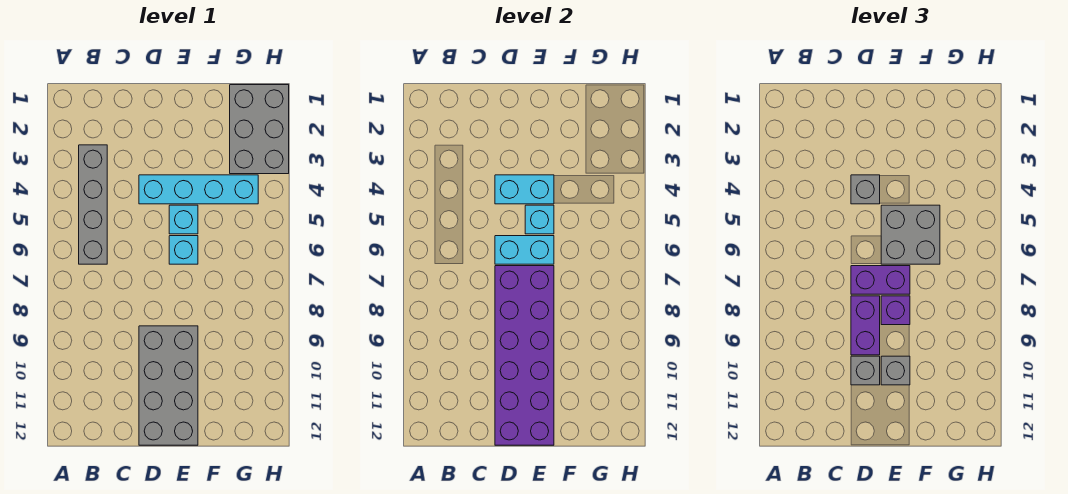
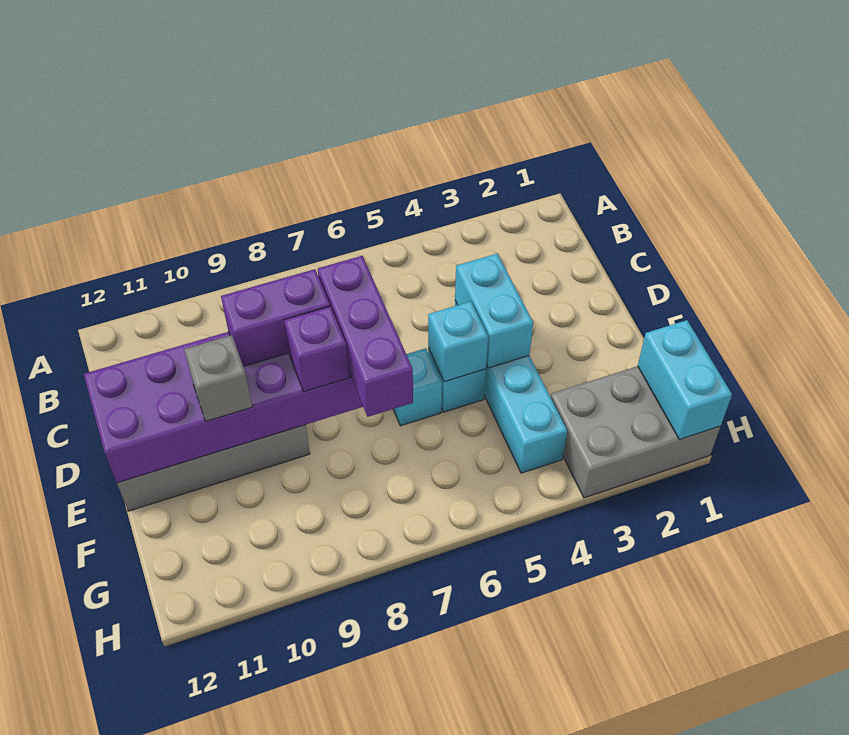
grey brick B3:B6 level 1 -> none
grey brick D4 level 3 -> none
cyan brick D6:E6 level 2 -> cyan brick G1:H1 level 2
purple brick D7:E7 level 3 -> purple brick D7:F7 level 3
grey brick D10 level 3 -> none
grey brick E5:F6 level 3 -> none

